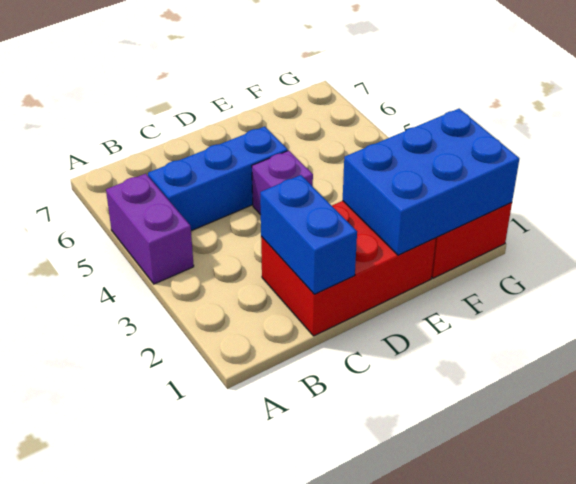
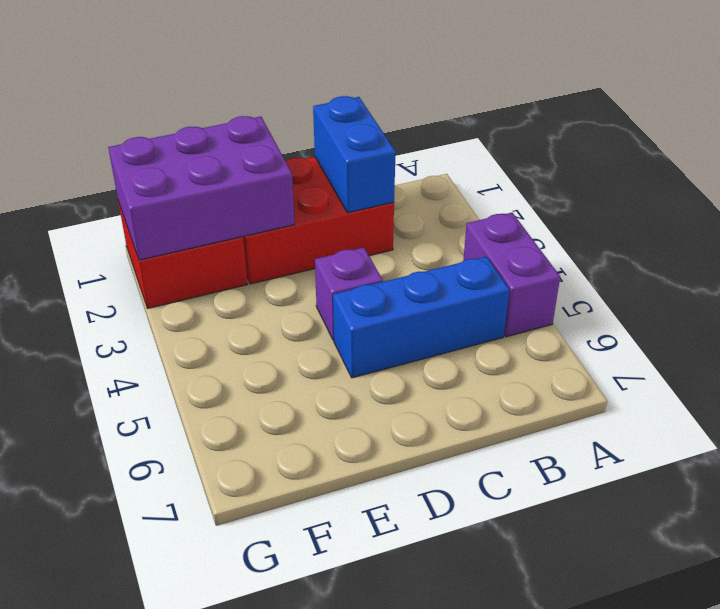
blue brick E1:G2 level 2 -> purple brick E1:G2 level 2

